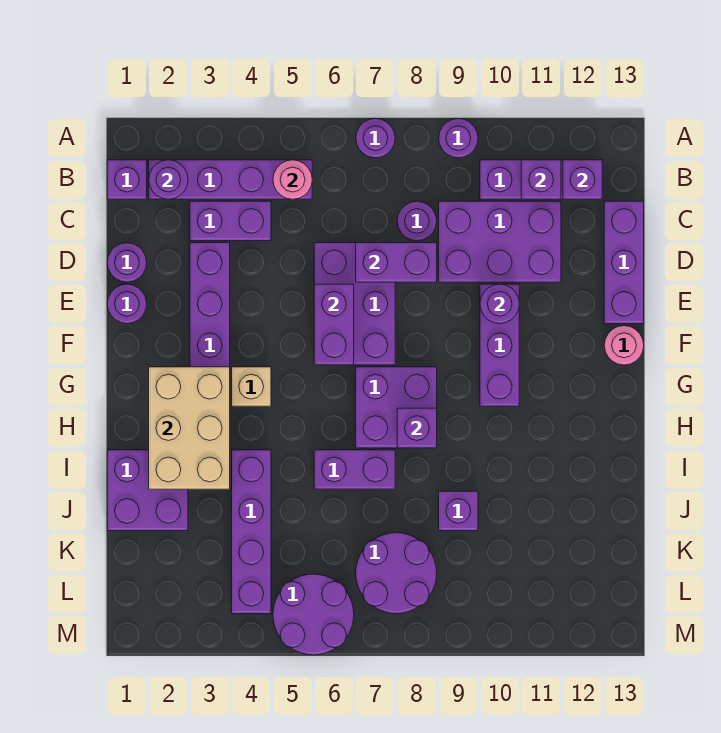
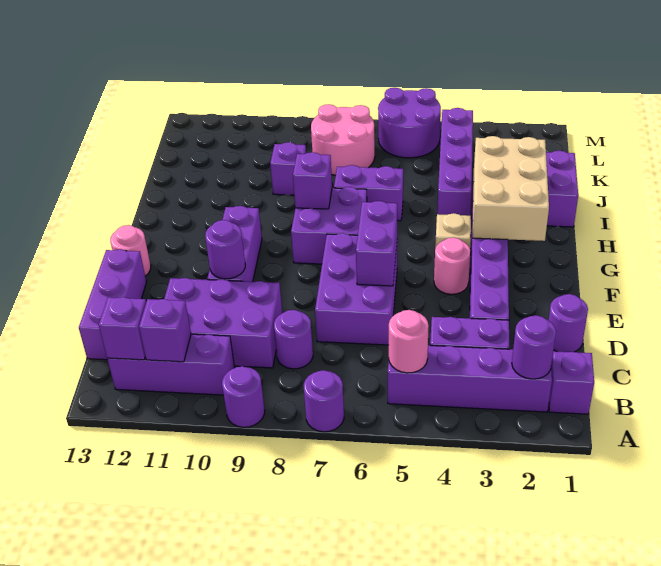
purple brick D7:D8 level 2 -> none
purple round brick E1 level 1 -> none
none -> pink round brick F4 level 1
purple round brick K7:L8 level 1 -> pink round brick K7:L8 level 1

